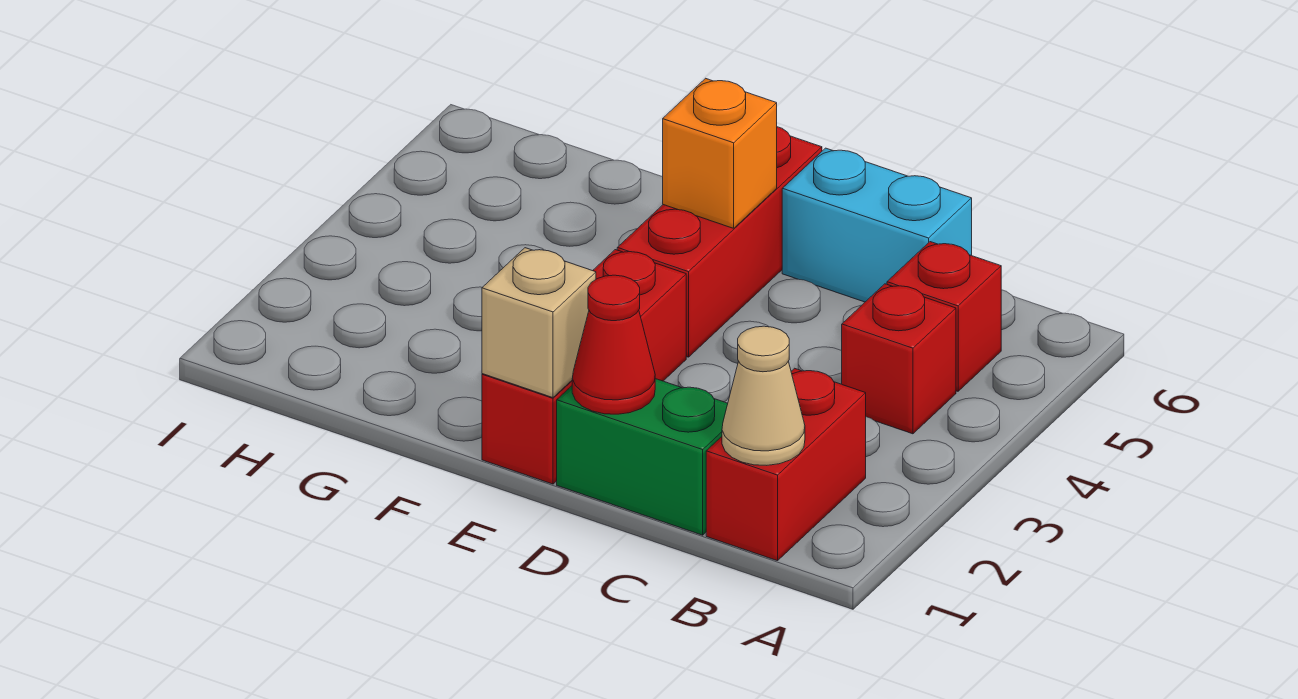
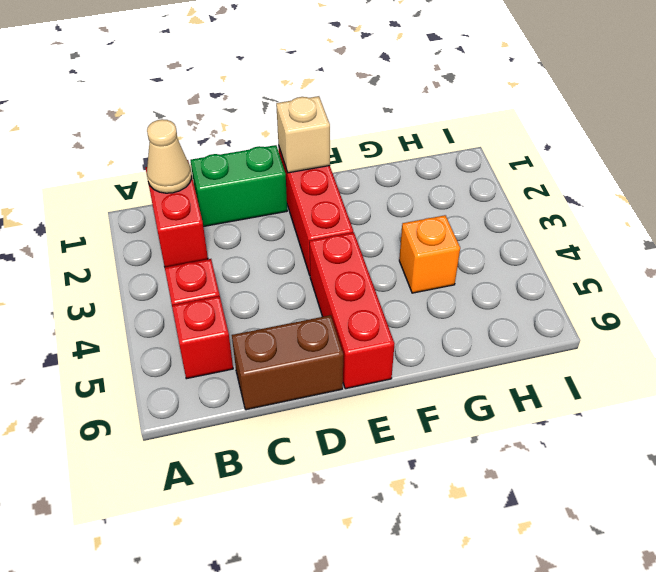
cyan brick C6:D6 level 1 -> brown brick C6:D6 level 1
red cone D1 level 2 -> none
orange brick E5 level 2 -> orange brick G4 level 1

